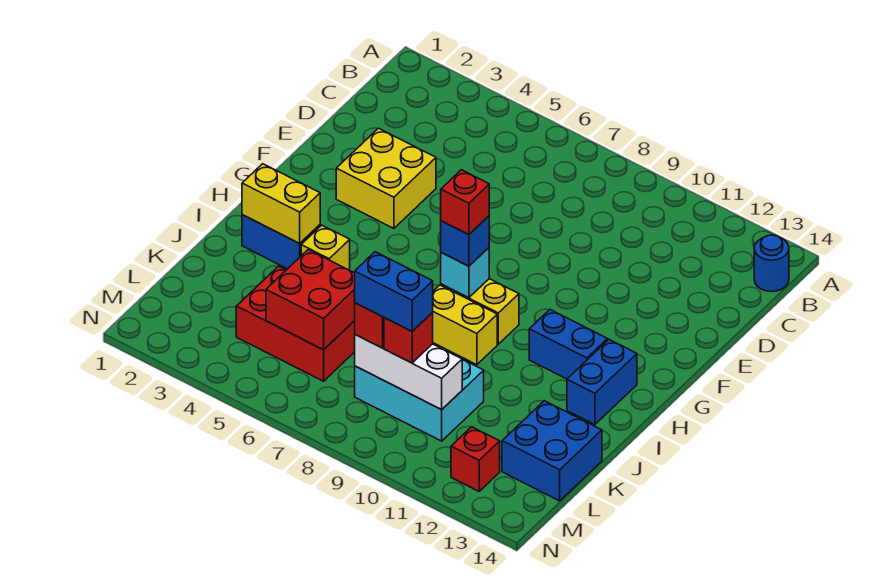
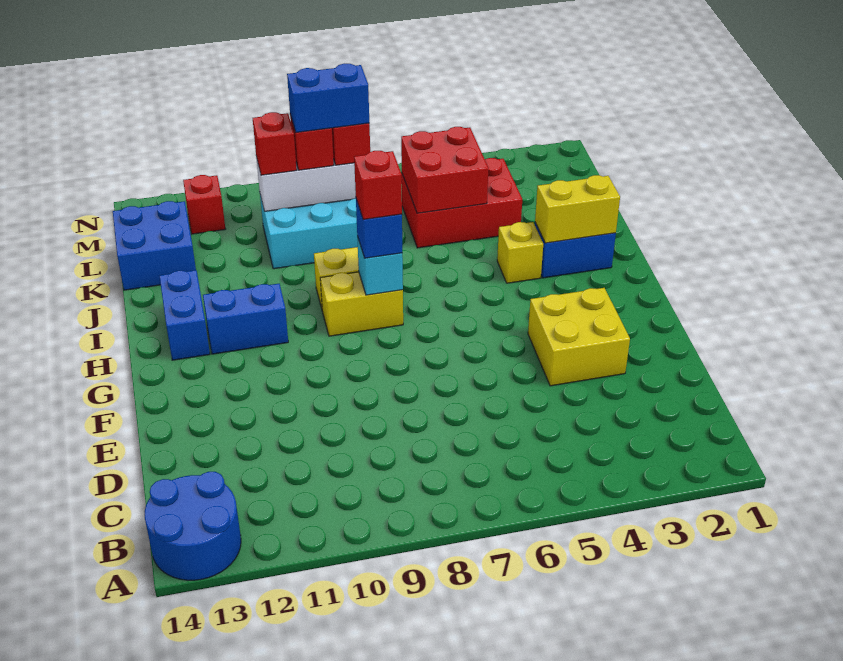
blue round brick B14 level 1 -> blue round brick A13:B14 level 1
none -> red brick L10 level 3

